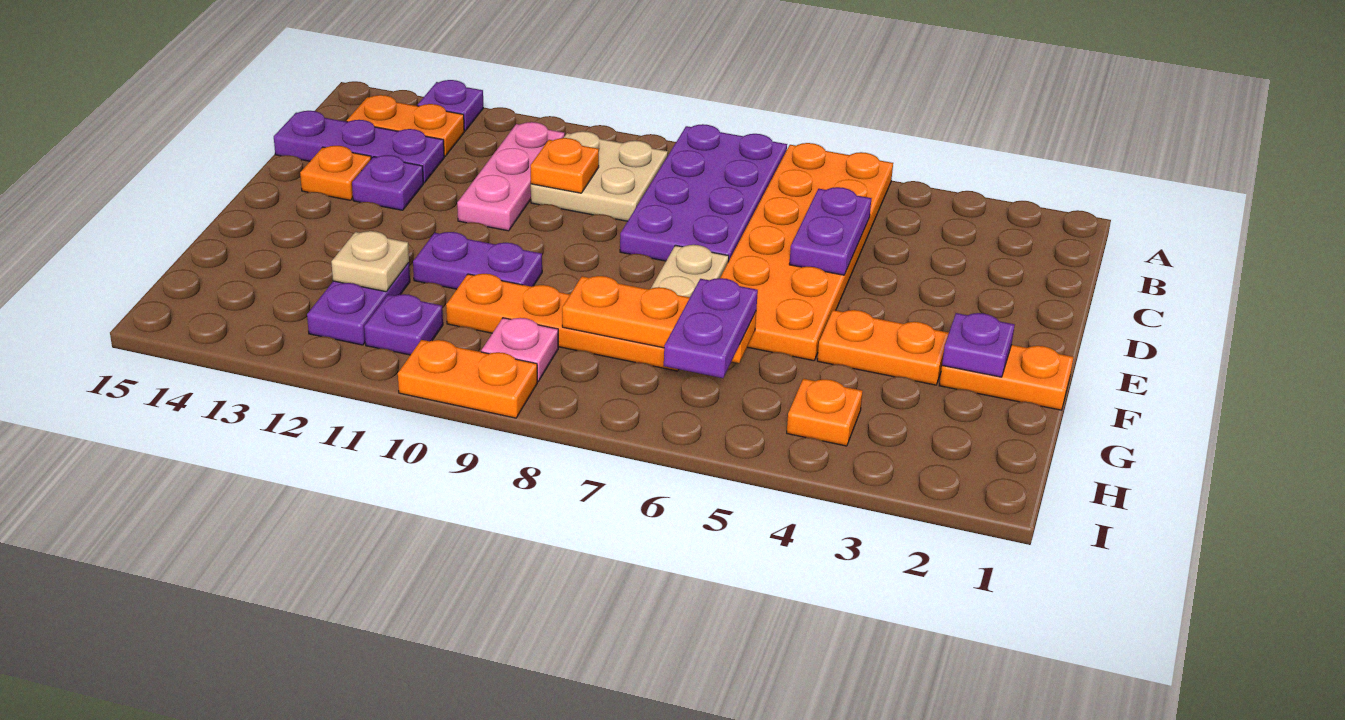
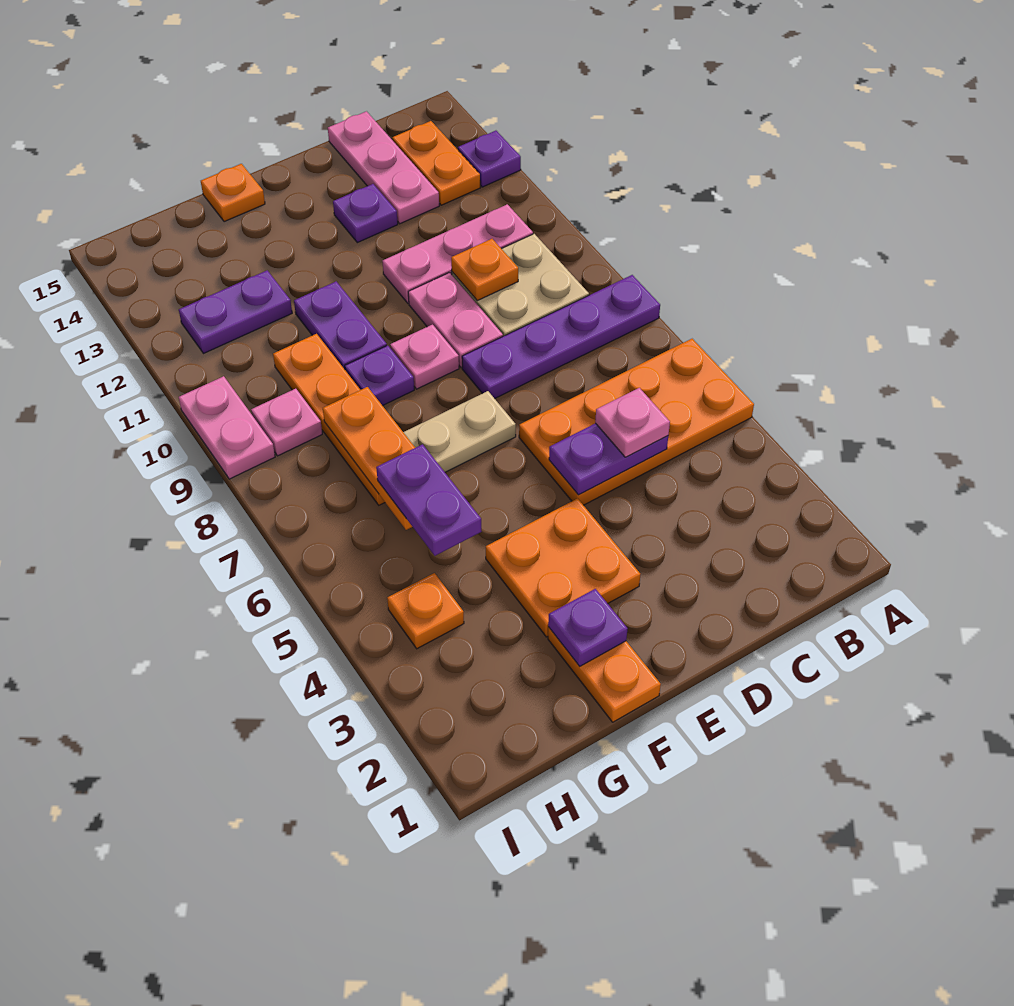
orange plate A5:F6 level 1 -> orange plate A5:D6 level 1
purple plate A7:D8 level 1 -> purple plate A8:D8 level 1
none -> pink plate C5 level 3
purple plate C13:C15 level 1 -> pink plate C13:C15 level 1
none -> pink plate D9:D10 level 1
orange plate D14 level 1 -> orange plate F15 level 1
none -> pink plate E9 level 1
orange plate F3:F4 level 1 -> orange plate E3:F4 level 1
purple plate G6:H6 level 3 -> purple plate G5:G6 level 3
tan plate G12 level 2 -> none
purple plate H11 level 1 -> purple plate F9 level 1
orange plate I9:I10 level 1 -> pink plate I9:I10 level 1

